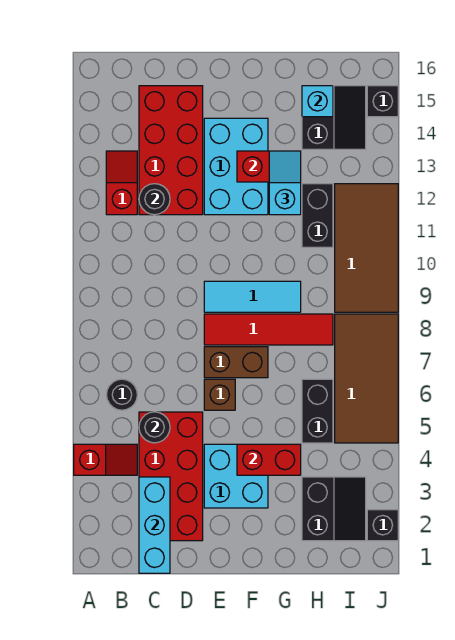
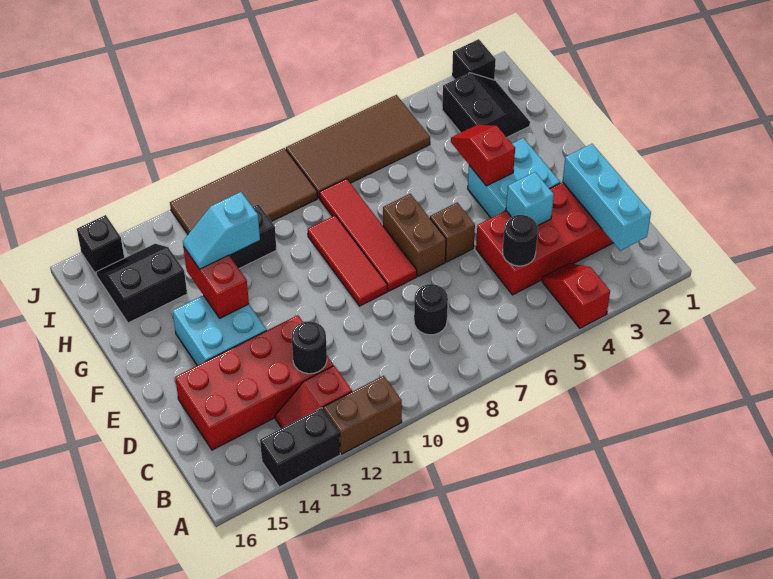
none -> brown brick A11:A12 level 1
black round brick B6 level 1 -> black round brick C8 level 1
cyan brick C1:C3 level 2 -> cyan brick B2:D2 level 2
cyan tile E9:G9 level 1 -> red tile E9:G9 level 1
cyan brick E12:F14 level 1 -> cyan brick E13:F14 level 1
red brick F4:G4 level 2 -> red slope F4:G4 level 2 top F
black slope H2:I3 level 1 top H -> black slope H2:I3 level 1 top 3
black brick H5:H6 level 1 -> black brick A13:A14 level 1
cyan brick H15 level 2 -> cyan brick D4 level 2

